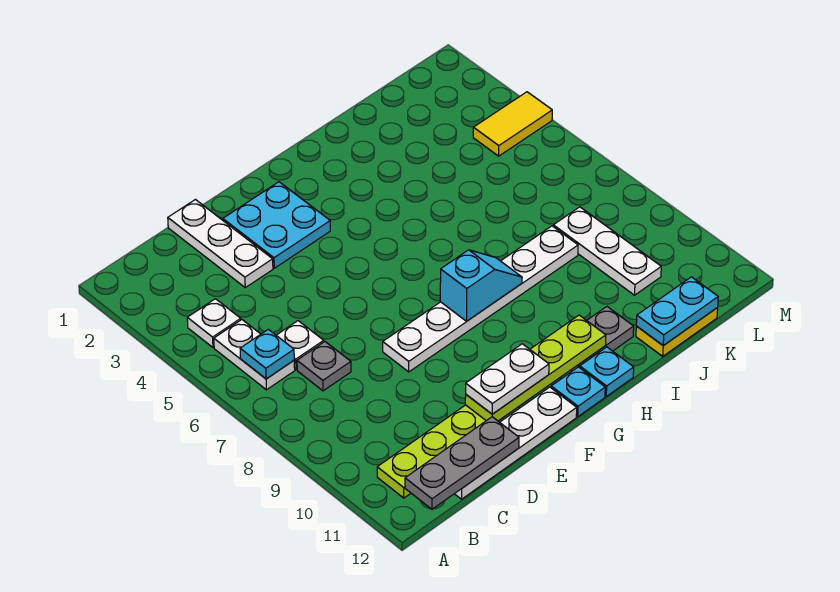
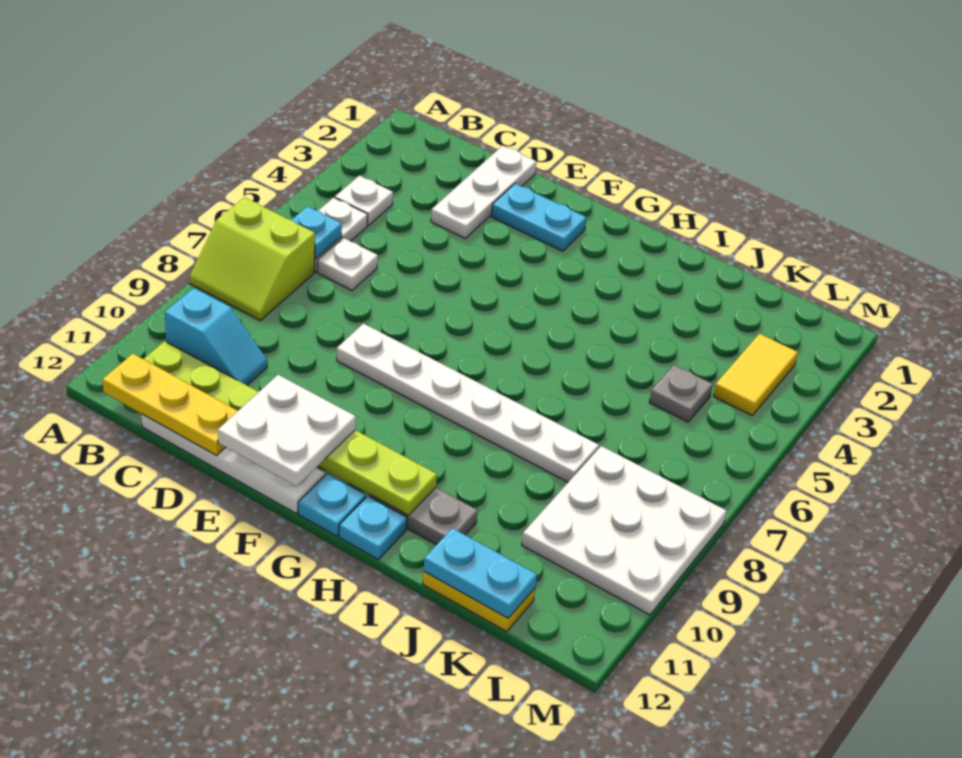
none -> lime slope A7:B8 level 1 top 7
grey plate B12:D12 level 2 -> yellow plate B12:D12 level 2
grey plate C7 level 1 -> grey plate K5 level 1
cyan plate E2:F3 level 1 -> cyan plate E2:F2 level 1
white plate E11:F11 level 3 -> white plate E11:F12 level 3
cyan slope G8:H8 level 2 top G -> cyan slope B10:C10 level 1 top B
white plate K8:K10 level 1 -> white plate K8:M10 level 1
yellow tile L4:M4 level 1 -> yellow tile L3:L4 level 1

